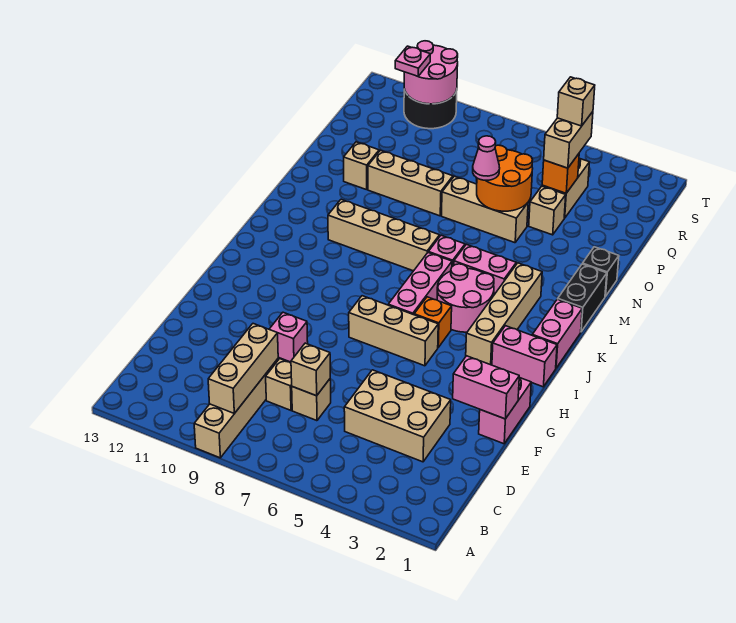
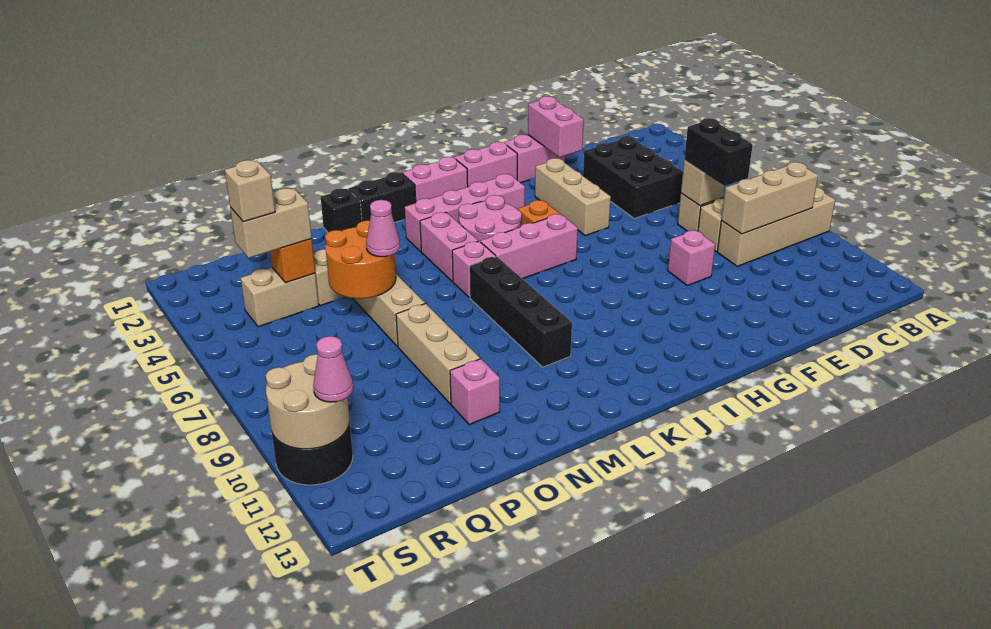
tan brick D3:E5 level 1 -> black brick D3:E5 level 1
none -> black brick D7:D8 level 3
tan brick H5:H7 level 1 -> tan brick G3:G5 level 1
pink brick I1:I2 level 1 -> pink brick H1:I1 level 1
tan brick I3:L3 level 1 -> pink brick I3:L3 level 1
tan brick L7:L10 level 1 -> black brick L7:L10 level 1
tan brick O11 level 1 -> pink brick O11 level 1
pink round brick S10:T11 level 2 -> tan round brick S10:T11 level 2
pink plate S11 level 3 -> pink cone S11 level 3

